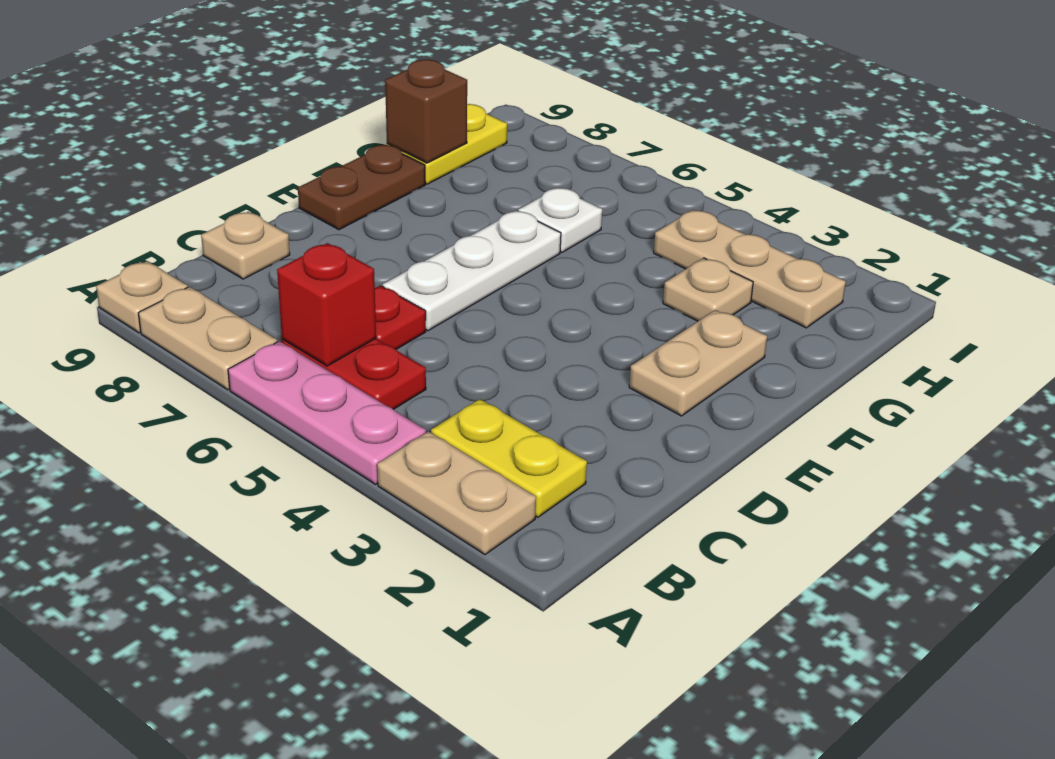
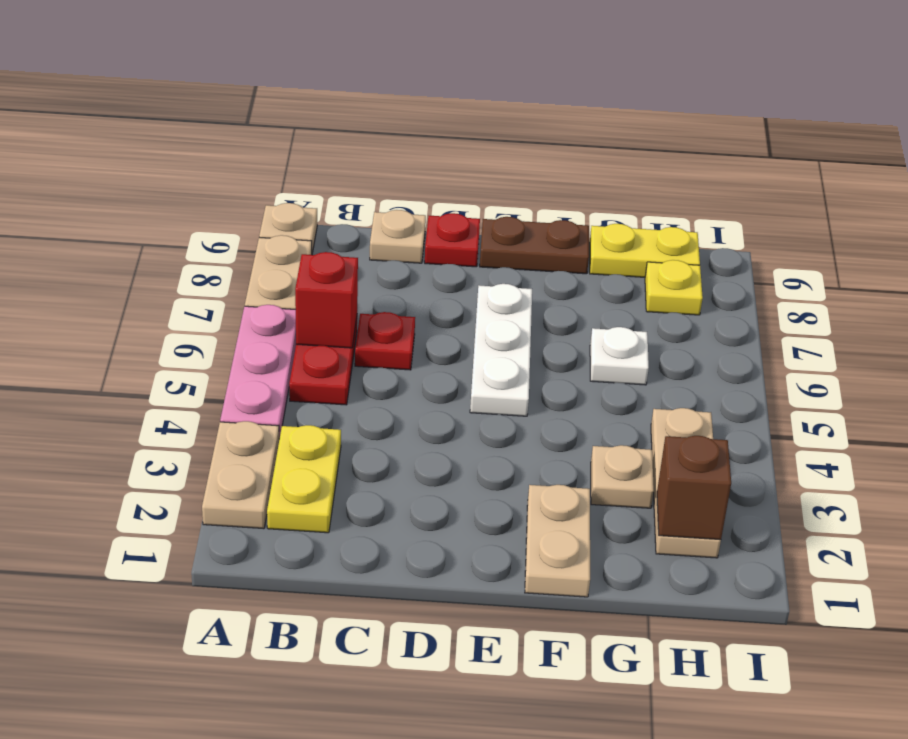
white plate D6:F6 level 1 -> white plate E5:E7 level 1
none -> red plate D9 level 1
tan plate E2:F2 level 1 -> tan plate F1:F2 level 1
brown brick G9 level 2 -> brown brick H2 level 2
none -> yellow plate H8 level 1

